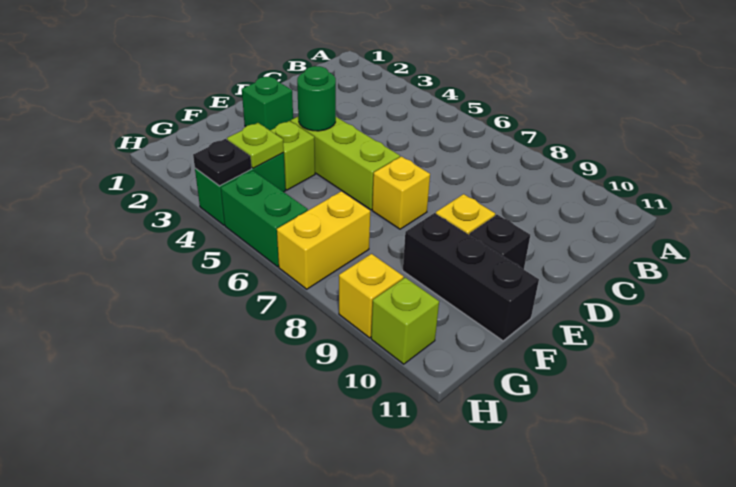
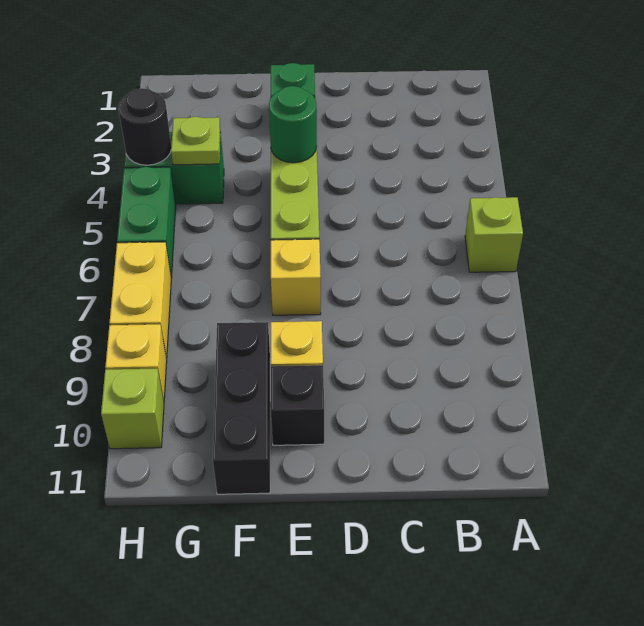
lime brick F4 level 1 -> lime brick A6 level 1
yellow brick G7:H7 level 1 -> yellow brick H7:H8 level 1
black plate H4 level 2 -> black round brick H4 level 2

